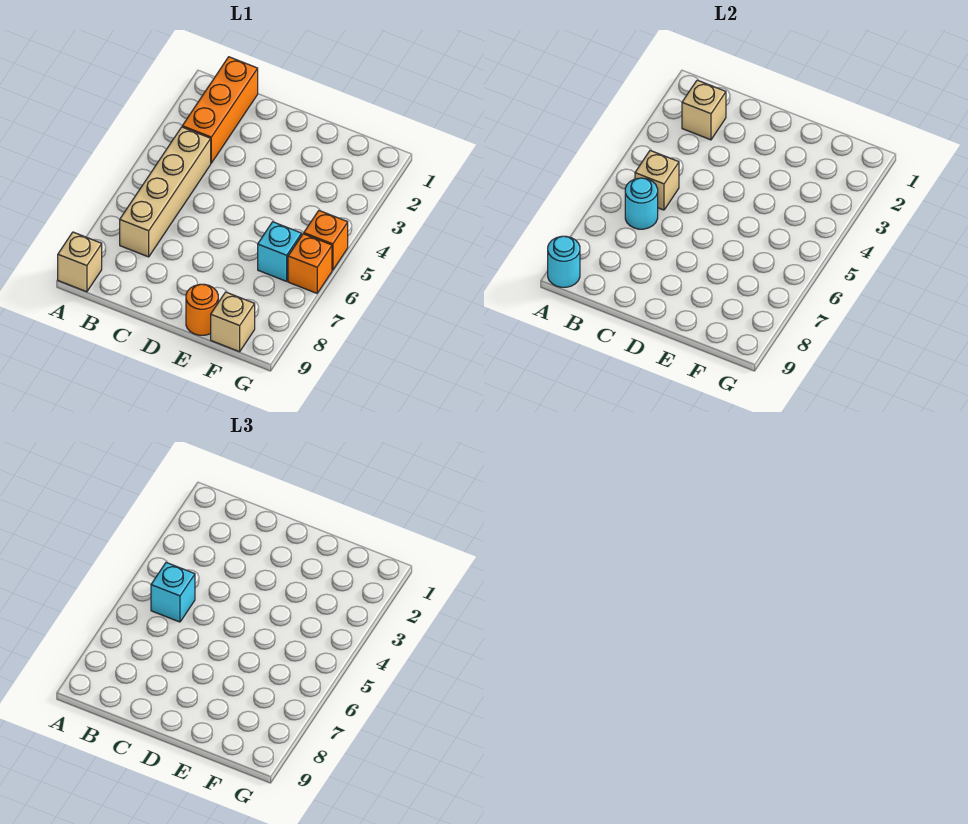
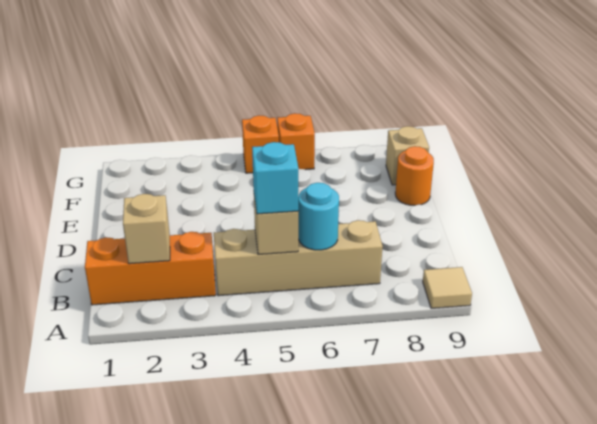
tan brick A9 level 1 -> tan tile A9 level 1
cyan round brick A9 level 2 -> none
cyan brick F6 level 1 -> none

